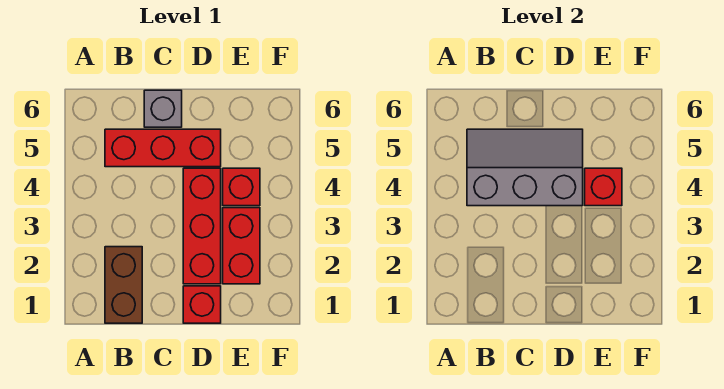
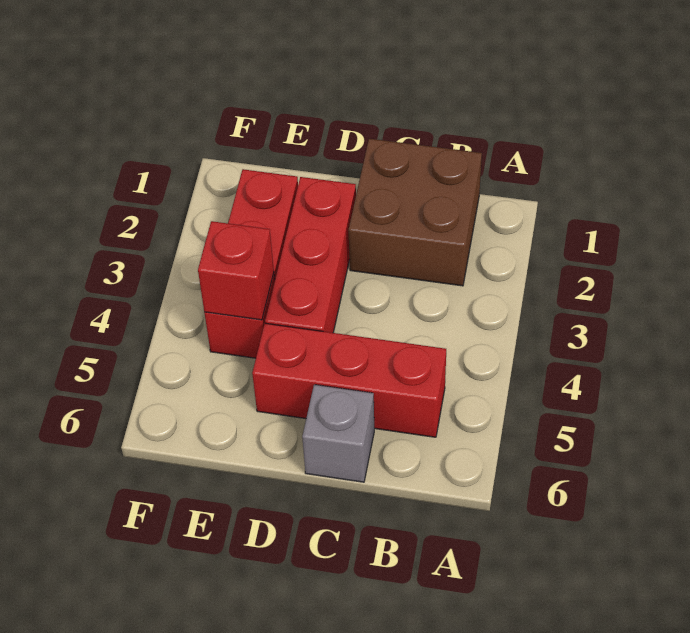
brown brick B1:B2 level 1 -> brown brick B1:C2 level 1
grey slope B4:D5 level 2 top 4 -> none
red brick D1 level 1 -> none

